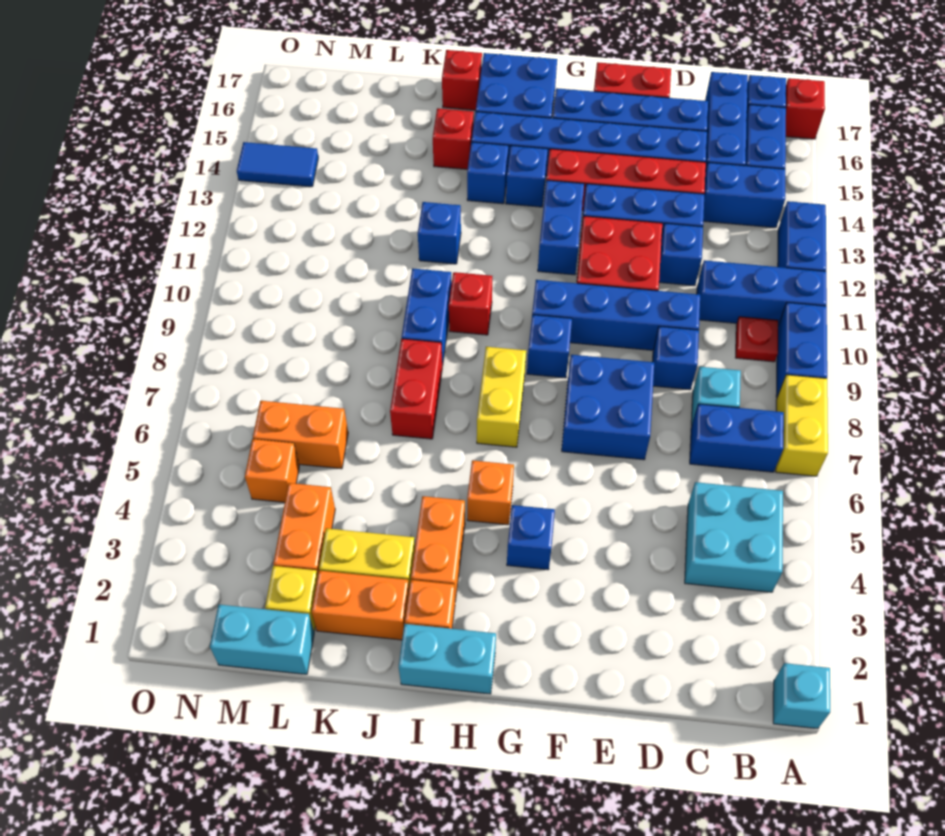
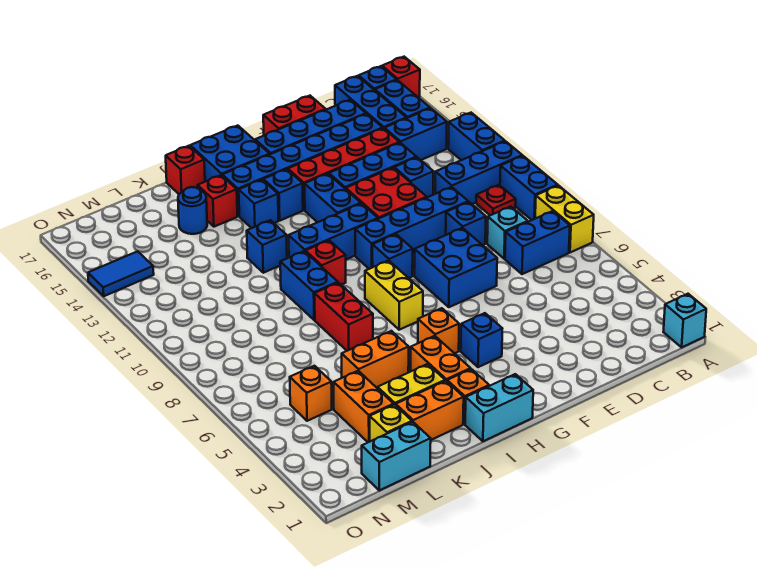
cyan brick B4:C5 level 1 -> none
none -> blue brick G11:I11 level 1
none -> blue round brick K15 level 1
orange brick L6:M6 level 1 -> orange brick J5:K5 level 1

